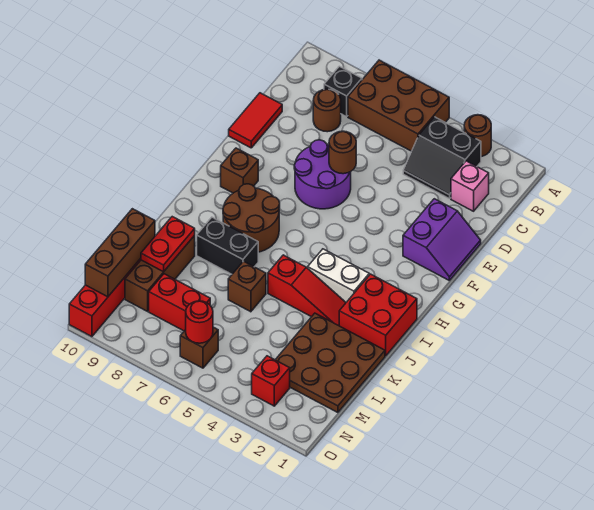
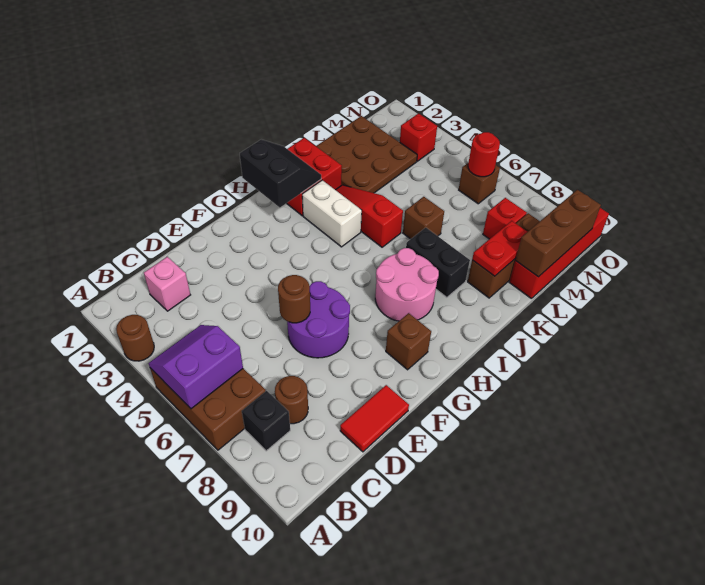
black slope B3:C4 level 1 top B -> black slope H1:I2 level 2 top H
purple slope E1:F2 level 1 top 2 -> purple slope A5:B6 level 2 top 6
brown round brick H7:I8 level 1 -> pink round brick H7:I8 level 1
red brick M7:M8 level 1 -> red brick M8 level 1

